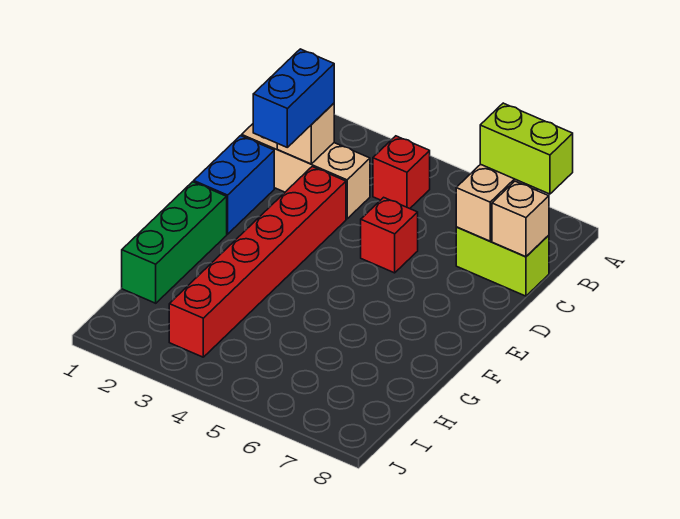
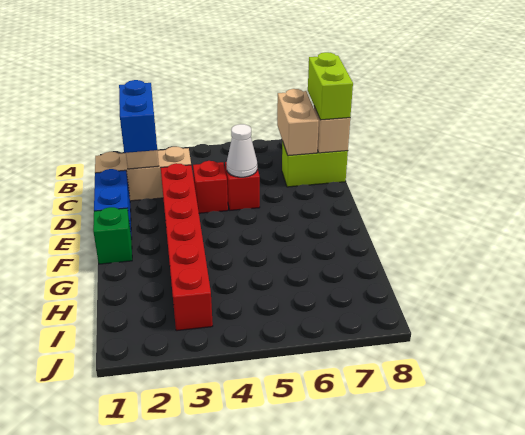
red brick B4 level 1 -> red brick D4 level 1
lime brick B7:B8 level 3 -> lime brick B8:C8 level 3
none -> white cone D5 level 2
green brick F1:H1 level 1 -> green brick F1 level 1

